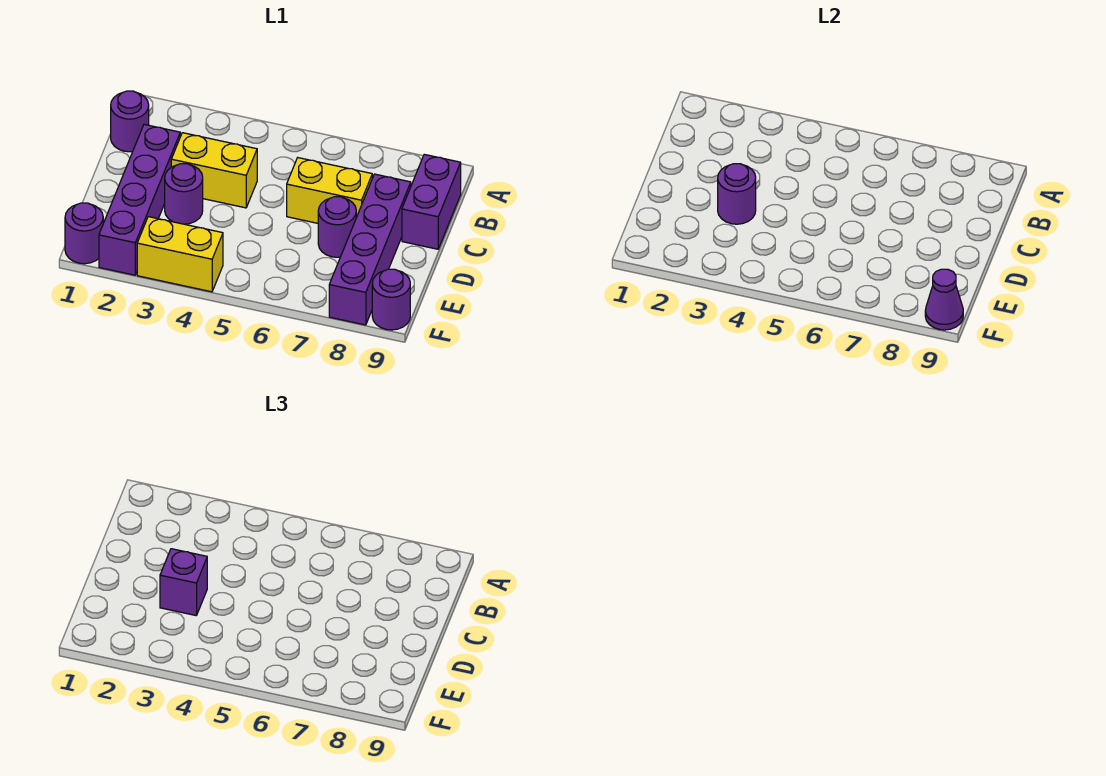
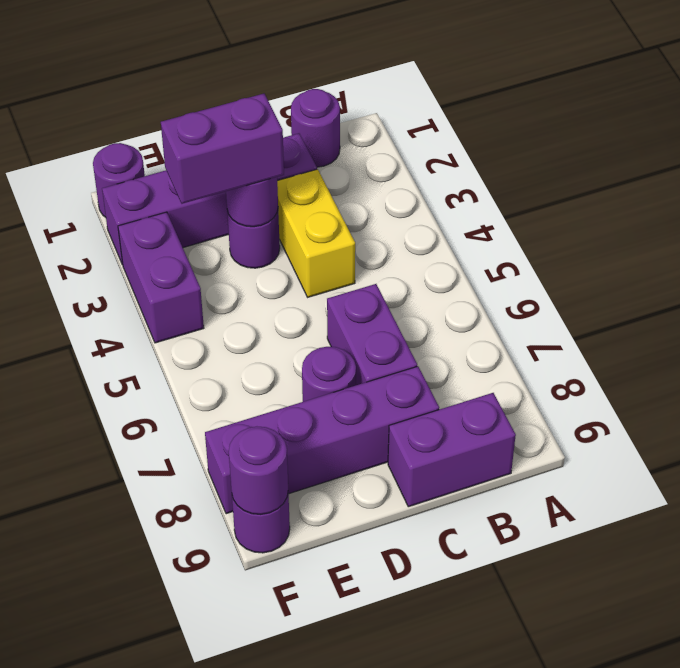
yellow brick C6:C7 level 1 -> purple brick C6:C7 level 1
purple brick D3 level 3 -> purple brick D3:E3 level 3
yellow brick F3:F4 level 1 -> purple brick F3:F4 level 1
purple cone F9 level 2 -> purple round brick F9 level 2

